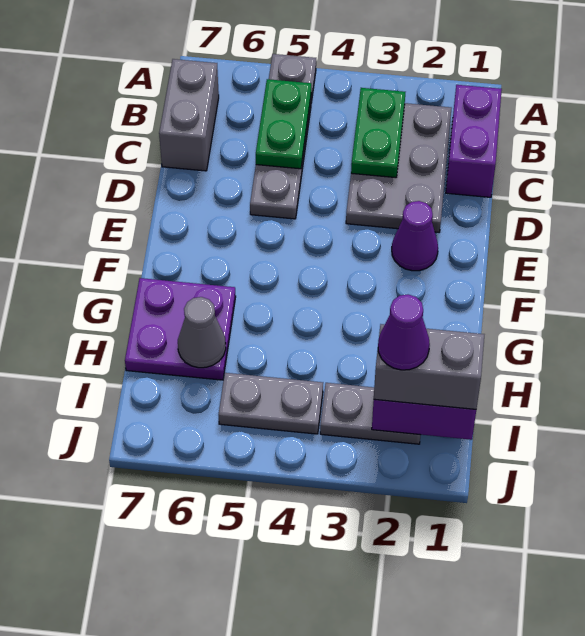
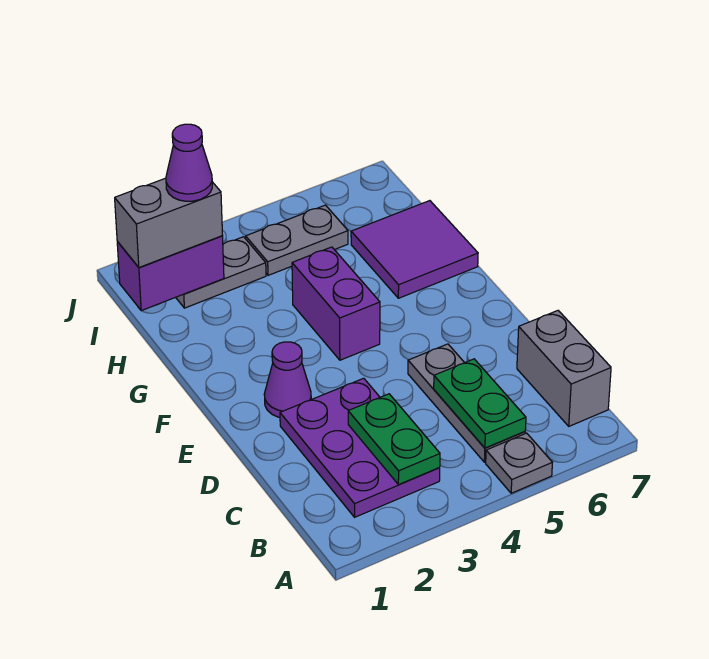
purple brick B1:C1 level 1 -> purple brick F4:G4 level 1
grey plate B2:D3 level 1 -> purple plate B2:D3 level 1
purple plate G6:H7 level 1 -> purple tile G6:H7 level 1
grey cone H6 level 2 -> none

